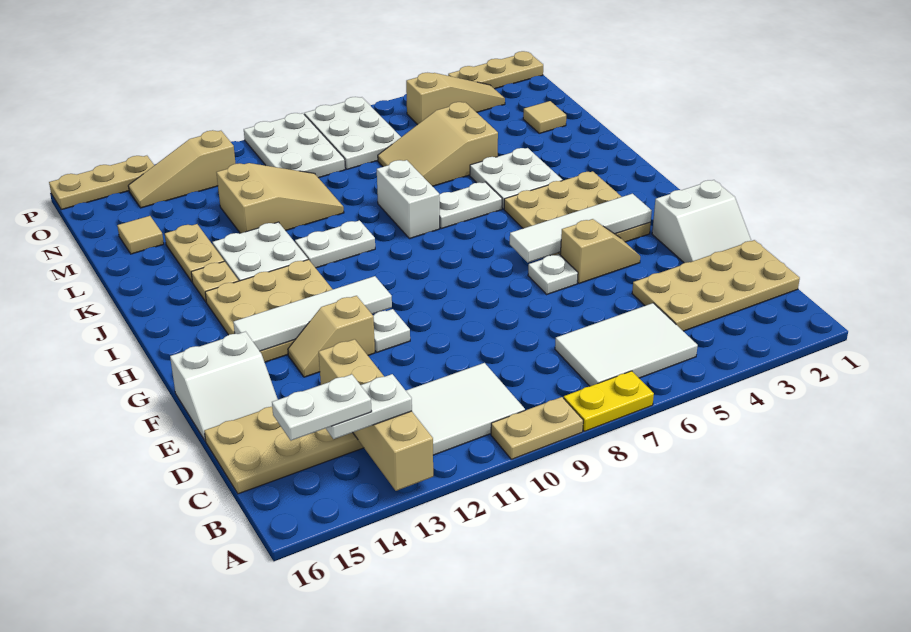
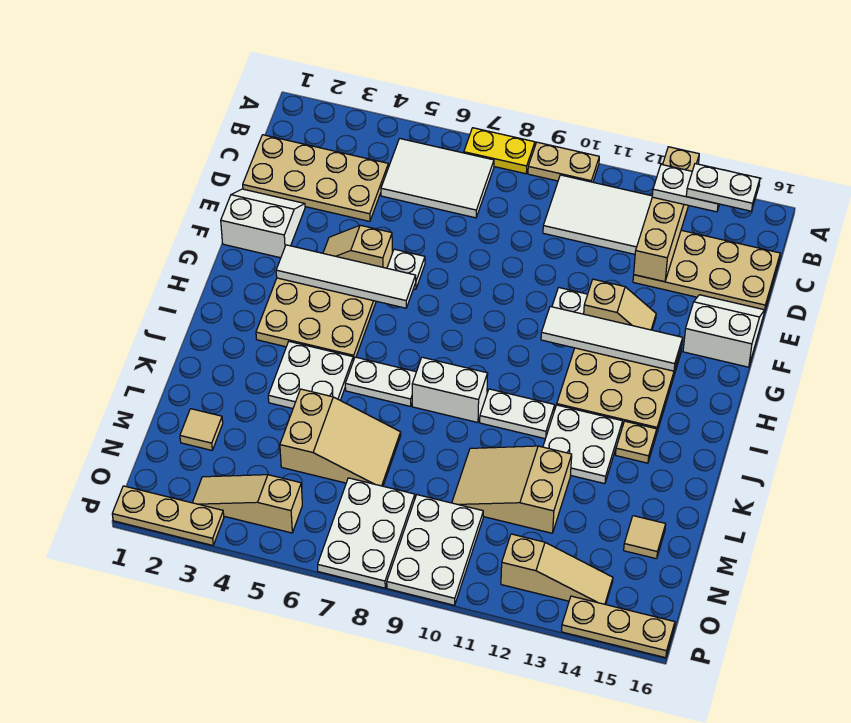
white brick J8:K8 level 1 -> white brick J8:J9 level 1
tan plate K14:L14 level 1 -> none

